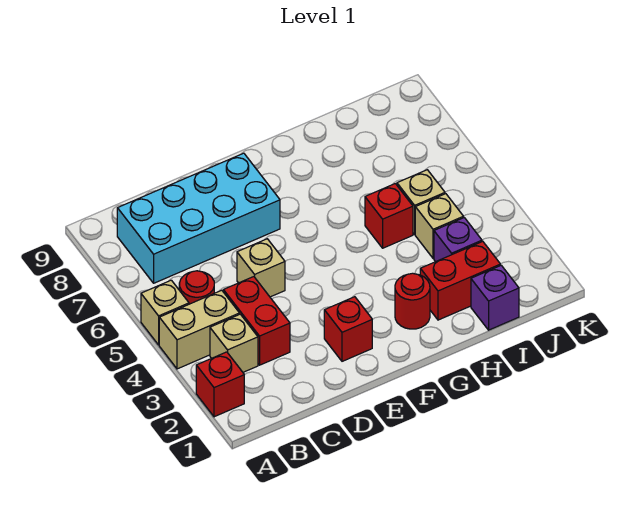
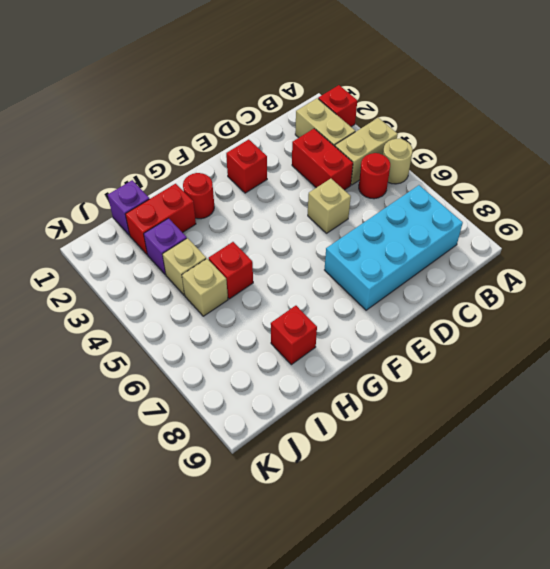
tan brick A5 level 1 -> tan round brick A5 level 1
tan brick B3 level 1 -> tan brick B2:B3 level 1
none -> red brick H8 level 1

